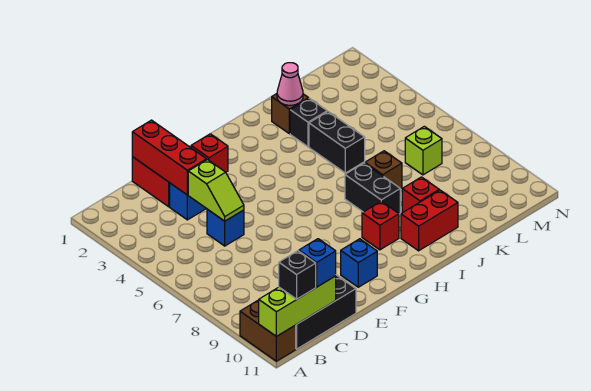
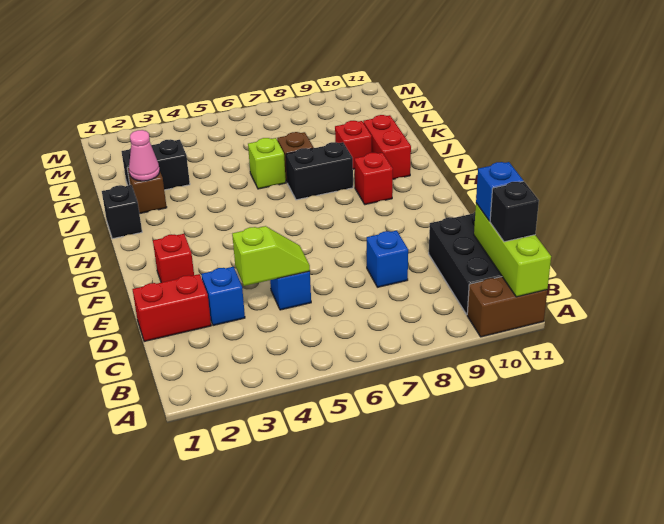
red brick D1:D3 level 2 -> none
blue brick F10 level 1 -> blue brick D8 level 1
black brick J3 level 1 -> black brick I1 level 1
black brick J4:J5 level 1 -> black brick K2:K3 level 1
lime brick L7 level 1 -> lime brick J6 level 1

